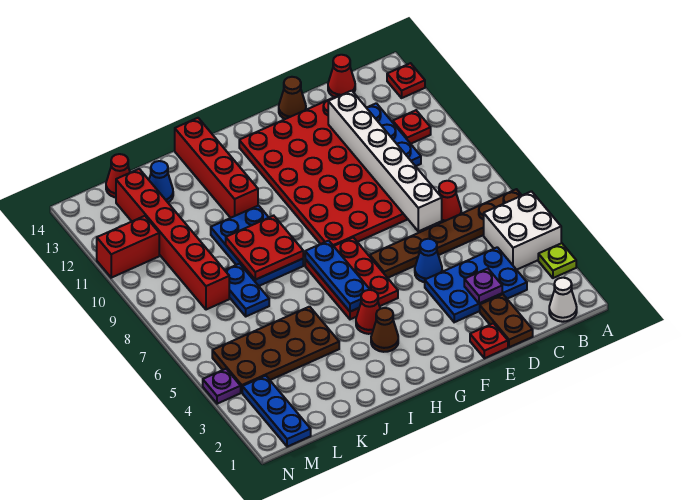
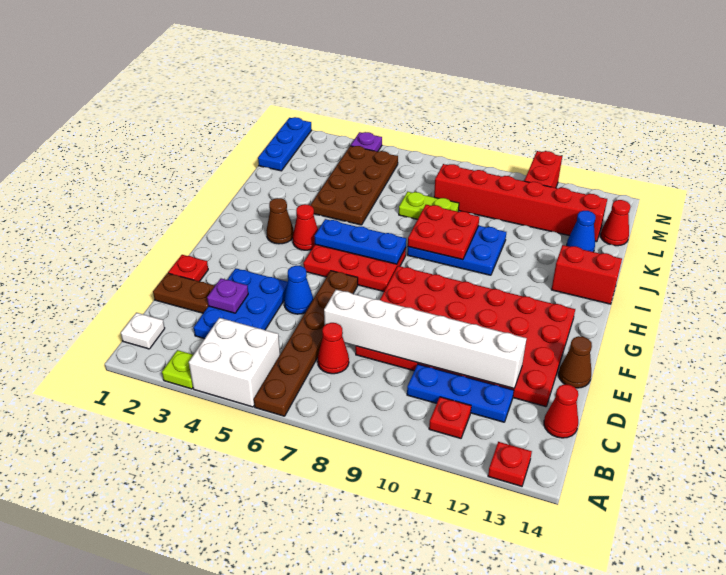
white cone B1 level 1 -> white plate B1 level 1
red brick I11:I14 level 1 -> red brick I13:I14 level 1
blue plate K7:K8 level 1 -> lime plate K7:K8 level 1
blue plate M1:M3 level 1 -> blue plate L1:N1 level 1

